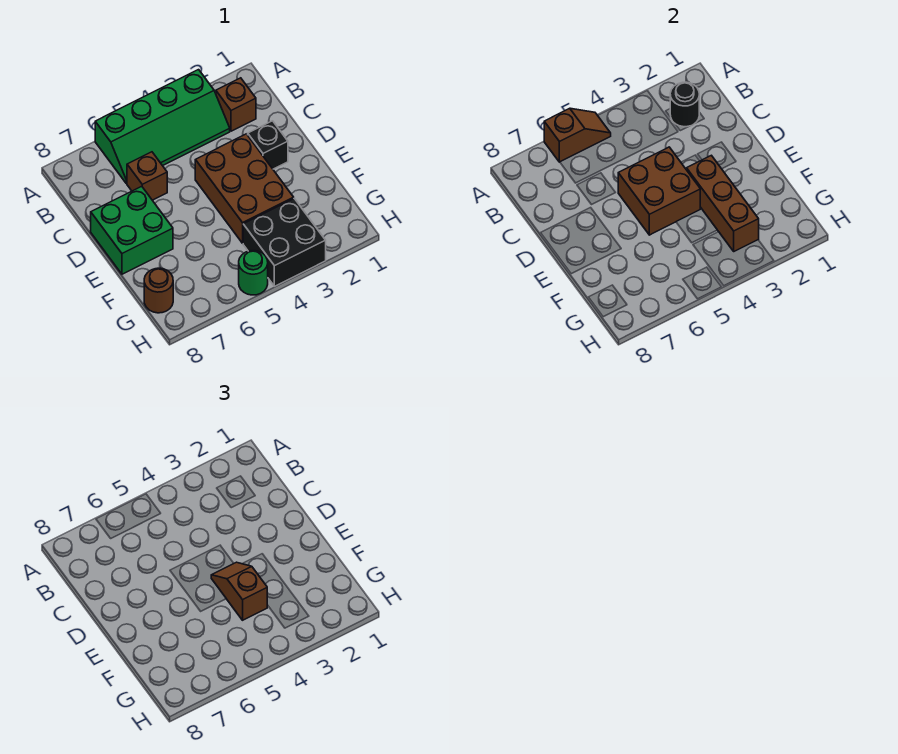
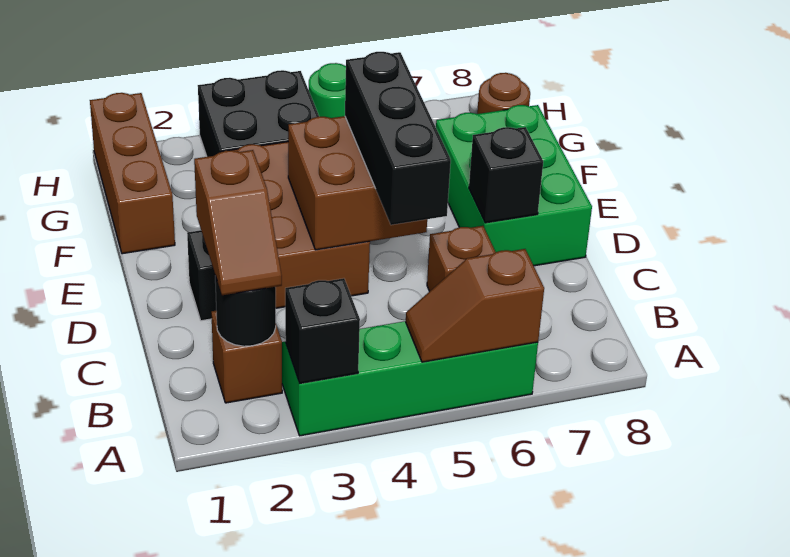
none -> black brick A3 level 2
none -> black brick C5:E5 level 3
green brick D7:E8 level 1 -> green brick D7:F8 level 1
none -> black brick D7 level 2
brown brick E3:G3 level 2 -> brown brick F1:H1 level 1
brown slope E4:F4 level 3 top F -> brown slope B2:C2 level 3 top C

